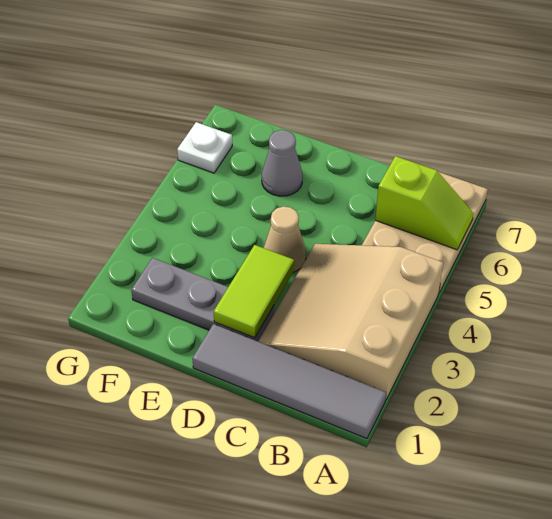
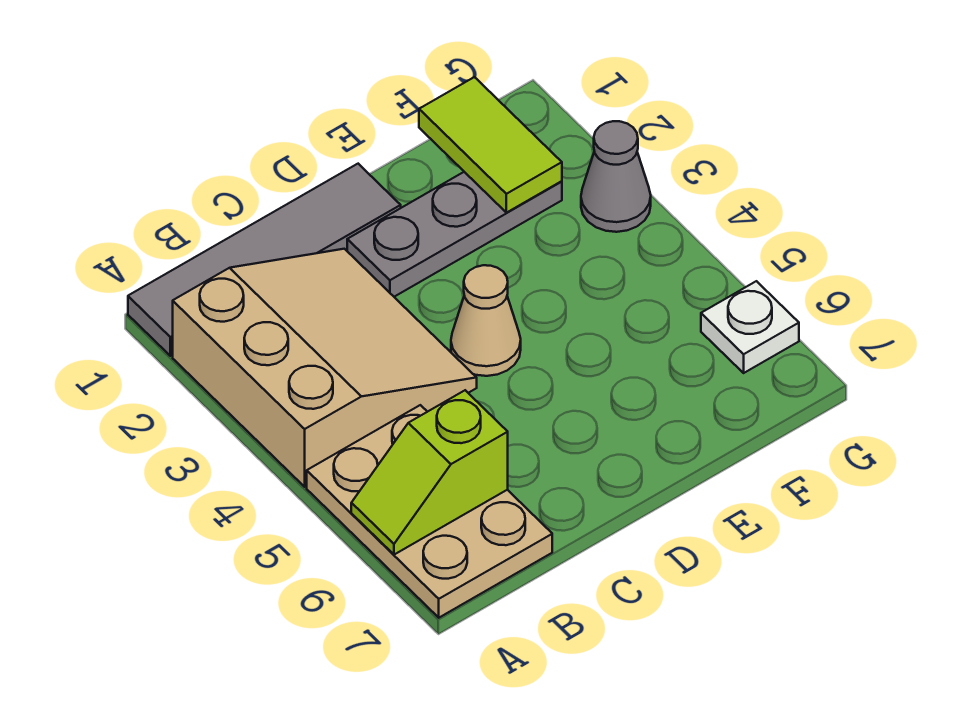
lime tile D2:D3 level 2 -> lime tile F1:F2 level 2
grey cone E6 level 1 -> grey cone G3 level 1

